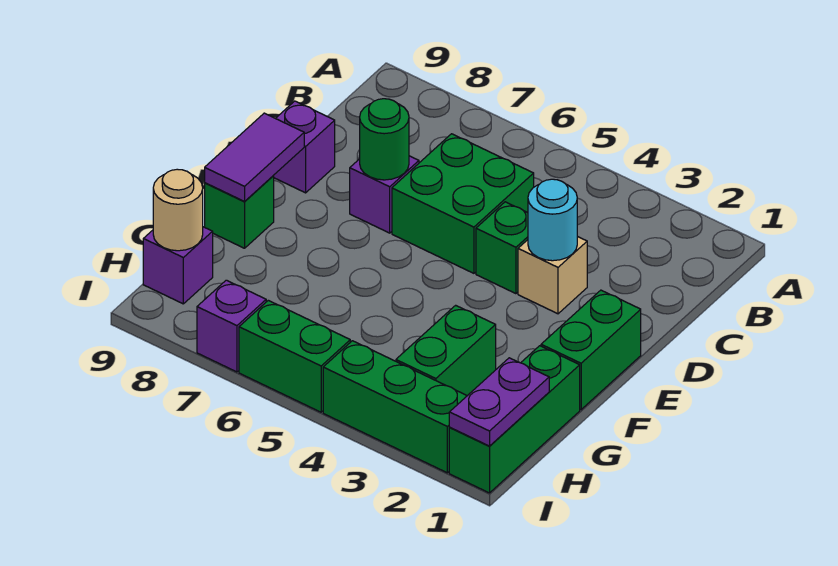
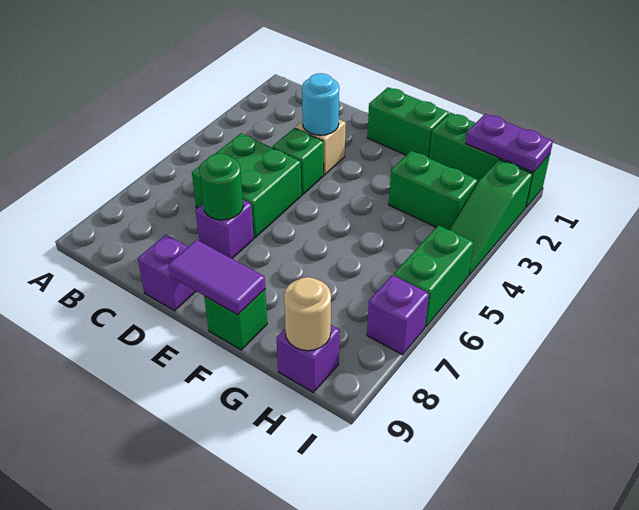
green brick I2:I4 level 1 -> green slope I2:I4 level 1 top 2

